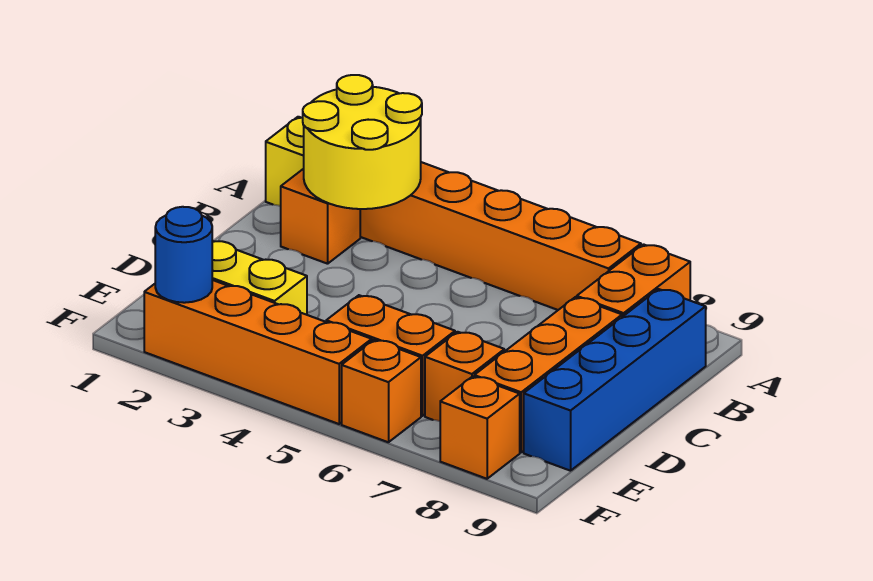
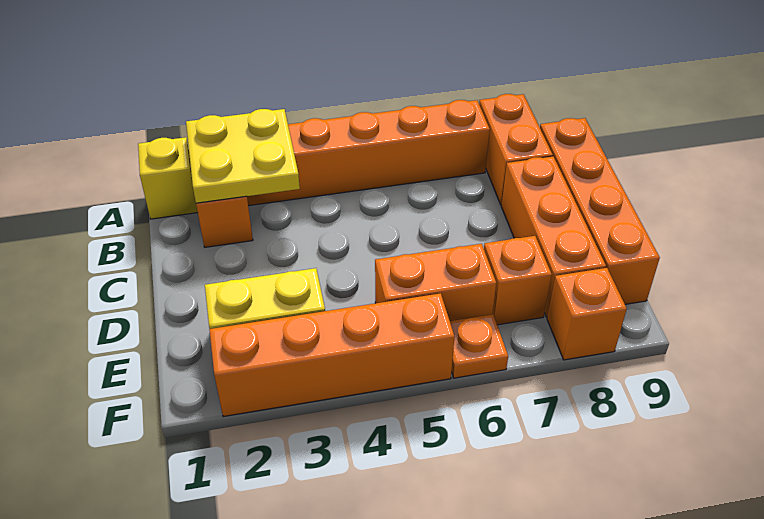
yellow round brick A2:B3 level 2 -> yellow plate A2:B3 level 2
blue brick B9:E9 level 1 -> orange brick B9:E9 level 1
blue round brick F2 level 2 -> none
orange brick F6 level 1 -> orange plate F6 level 1

